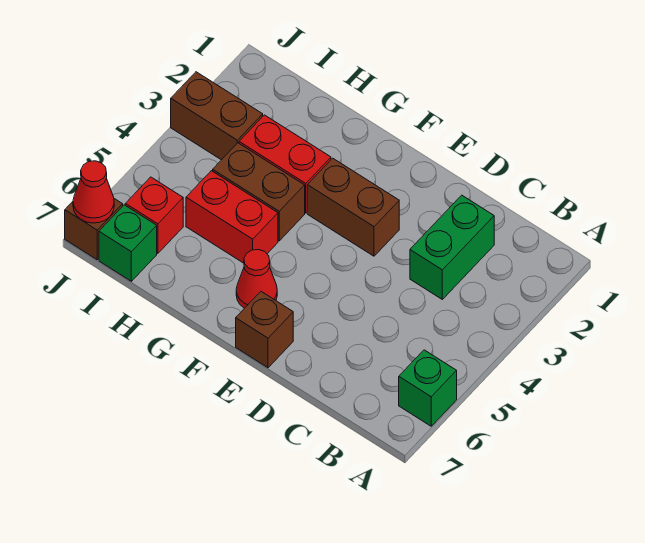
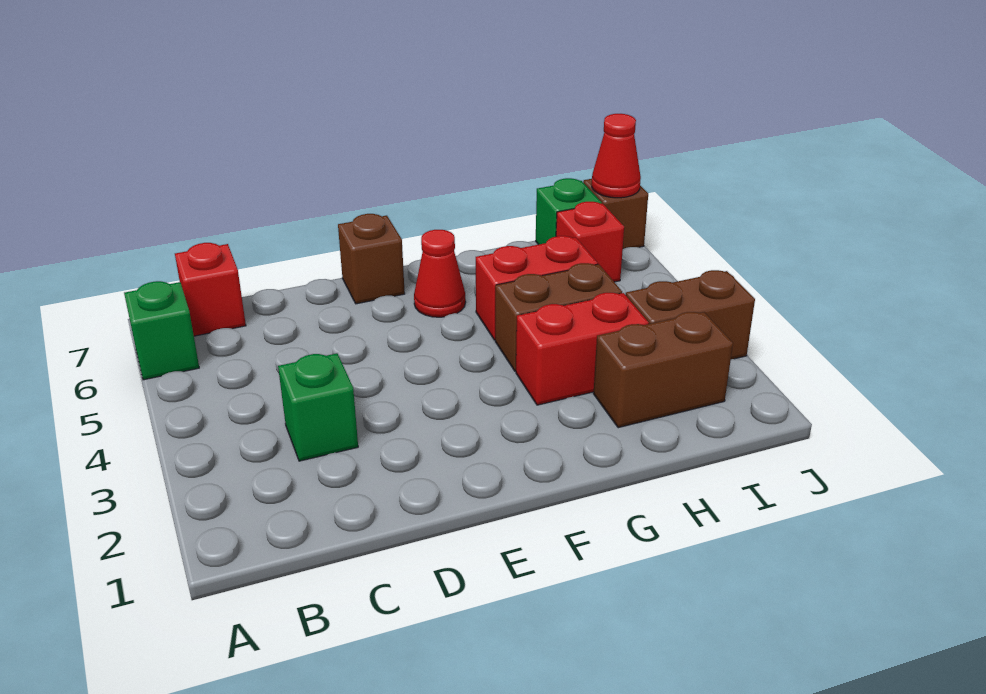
none -> red brick B7 level 1
green brick C2:C3 level 1 -> green brick C3 level 1
brown brick E3:F3 level 1 -> brown brick H2:I2 level 1

